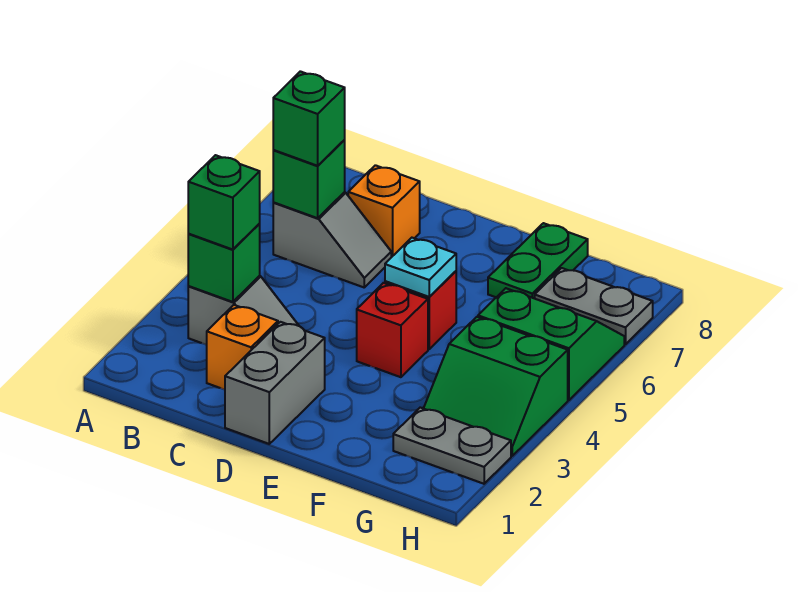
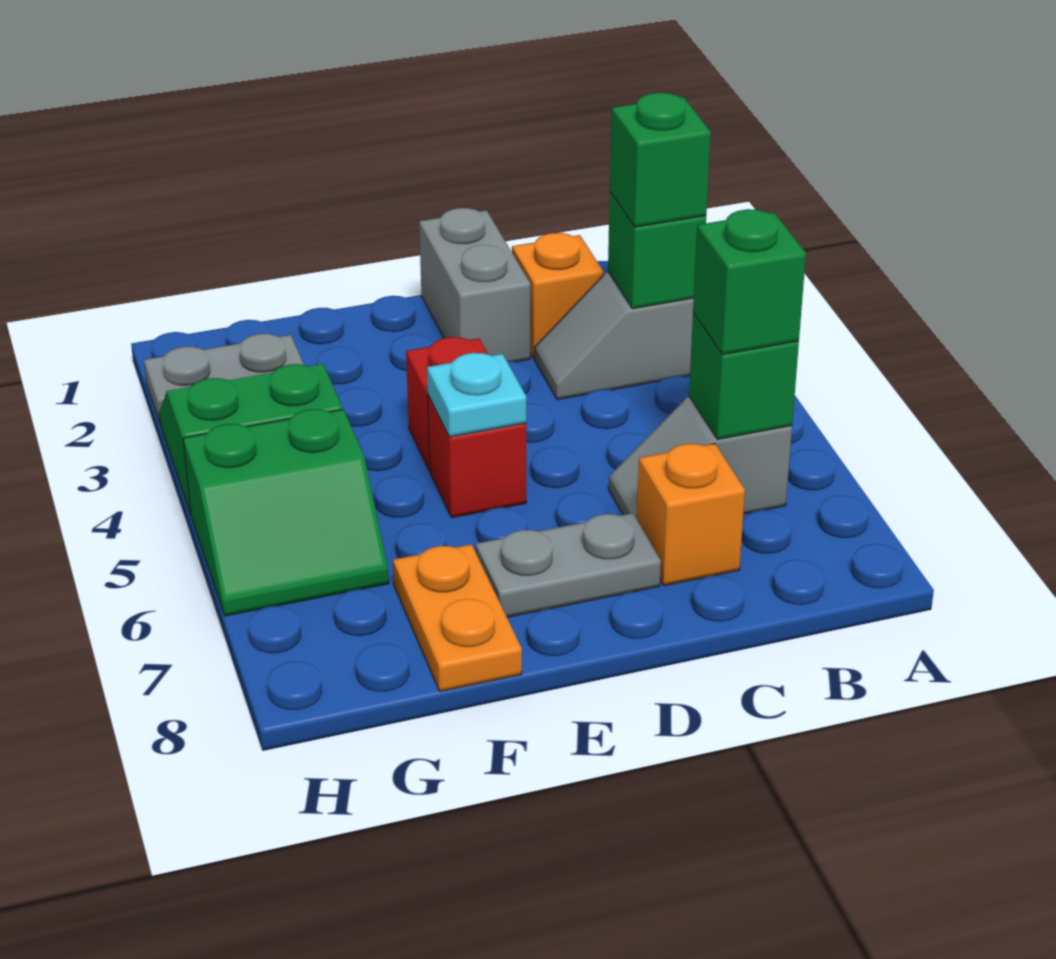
green plate F7:F8 level 1 -> orange plate F7:F8 level 1
grey plate G7:H7 level 1 -> grey plate D7:E7 level 1

